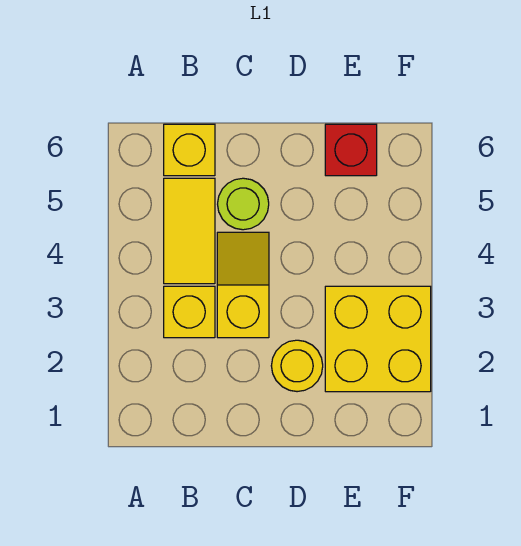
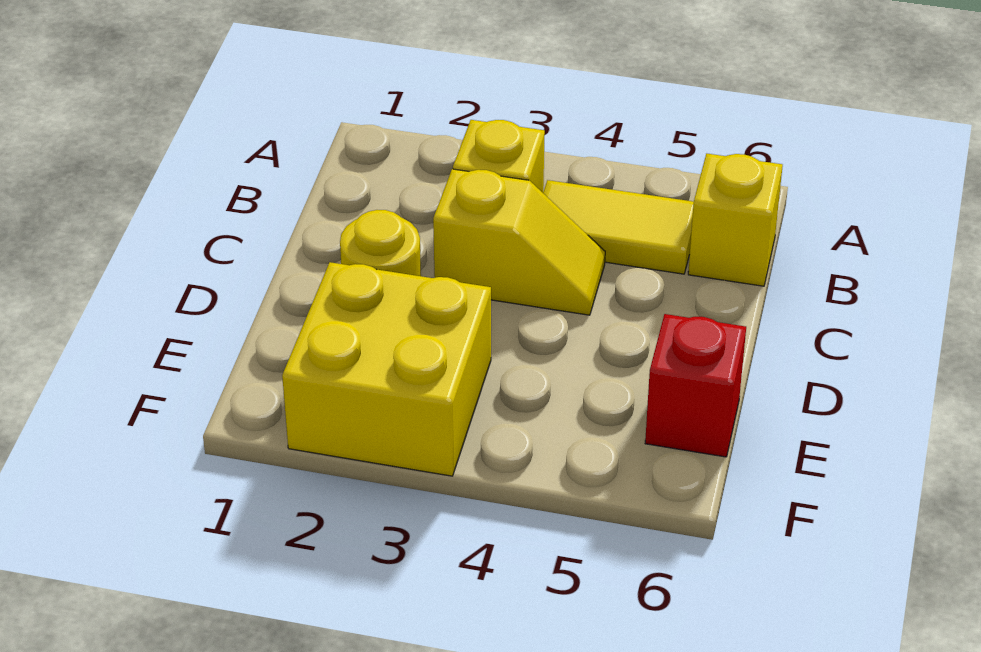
lime round brick C5 level 1 -> none

